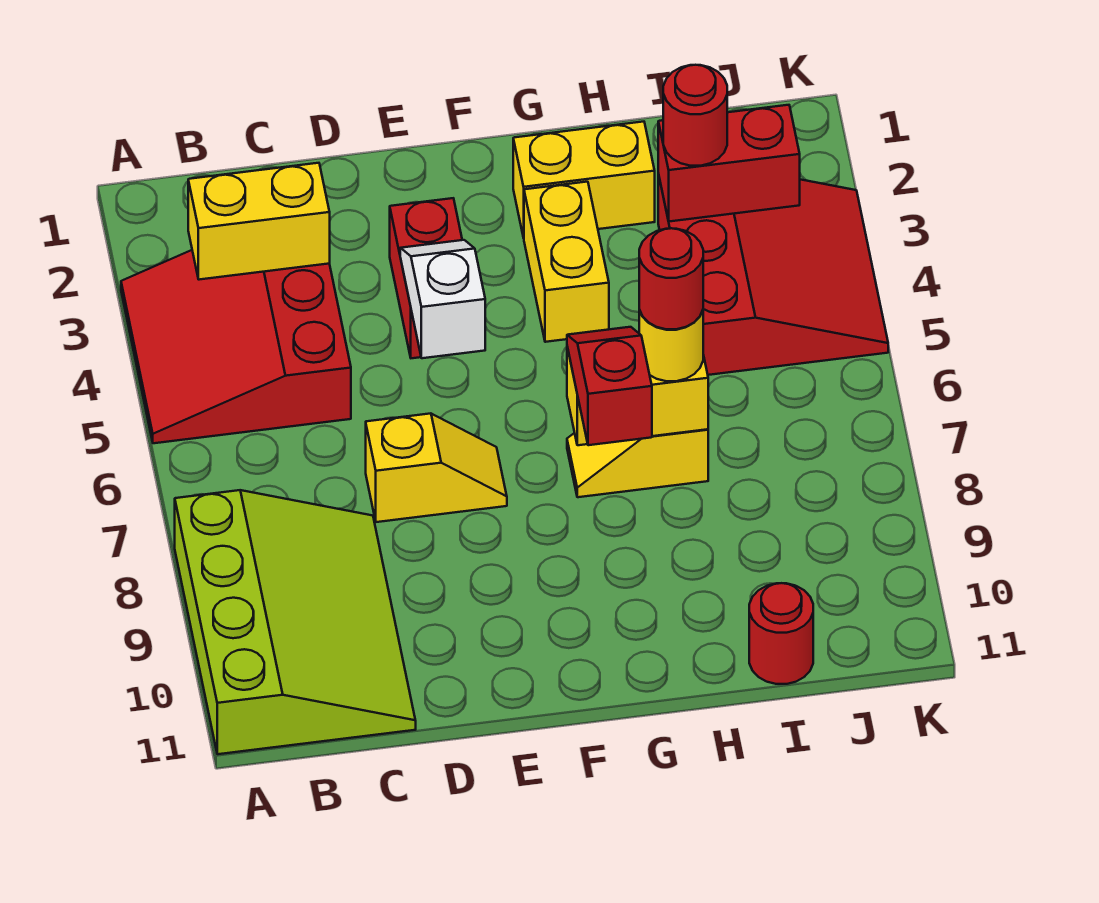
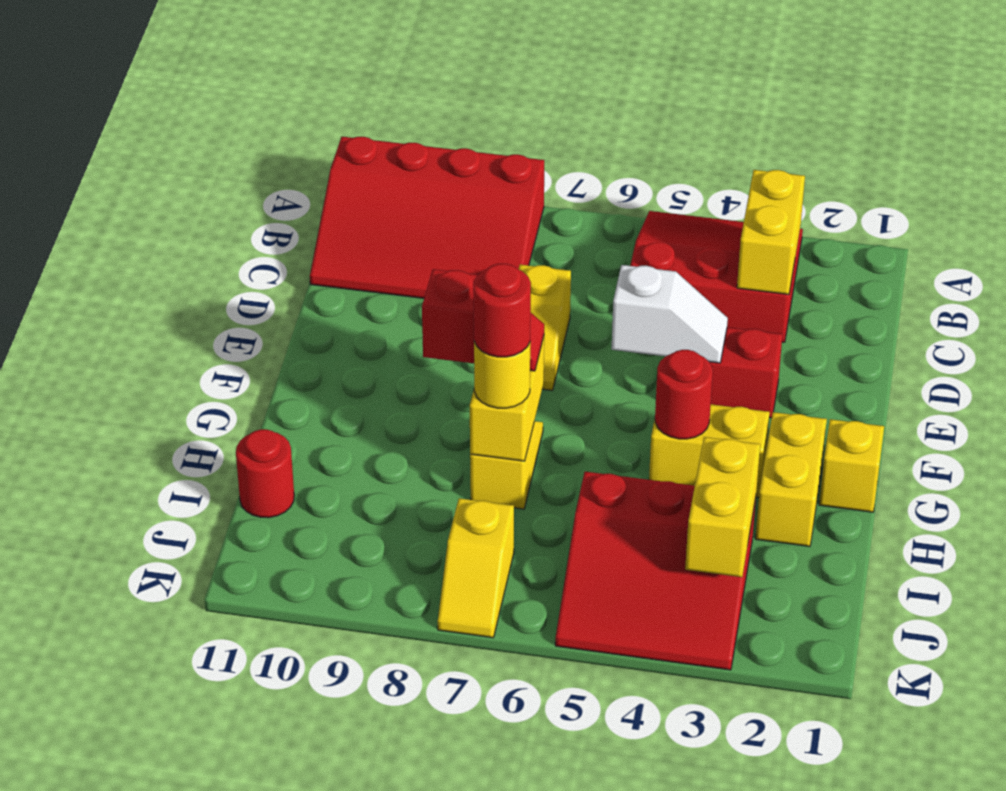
lime slope A8:C11 level 1 top A -> red slope A8:C11 level 1 top A
none -> yellow brick G1 level 1
red brick I3:J3 level 2 -> yellow brick I3:J3 level 2
red round brick I3 level 3 -> red round brick G4 level 2
none -> yellow slope J7:K7 level 1 top J

